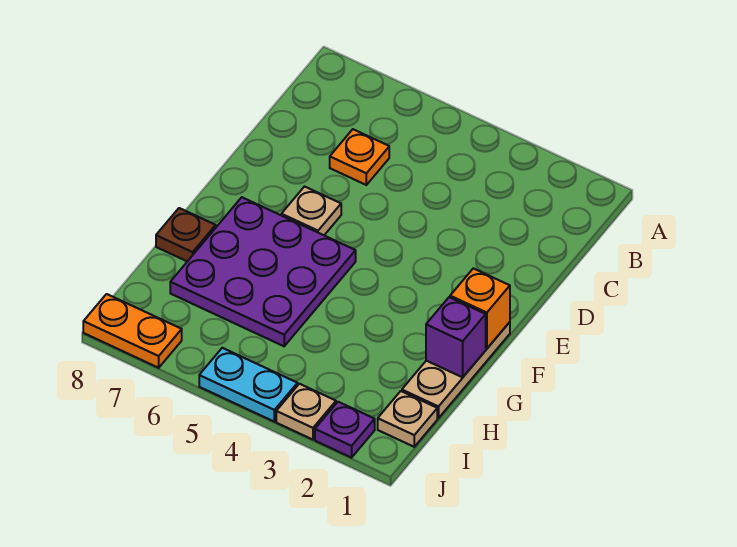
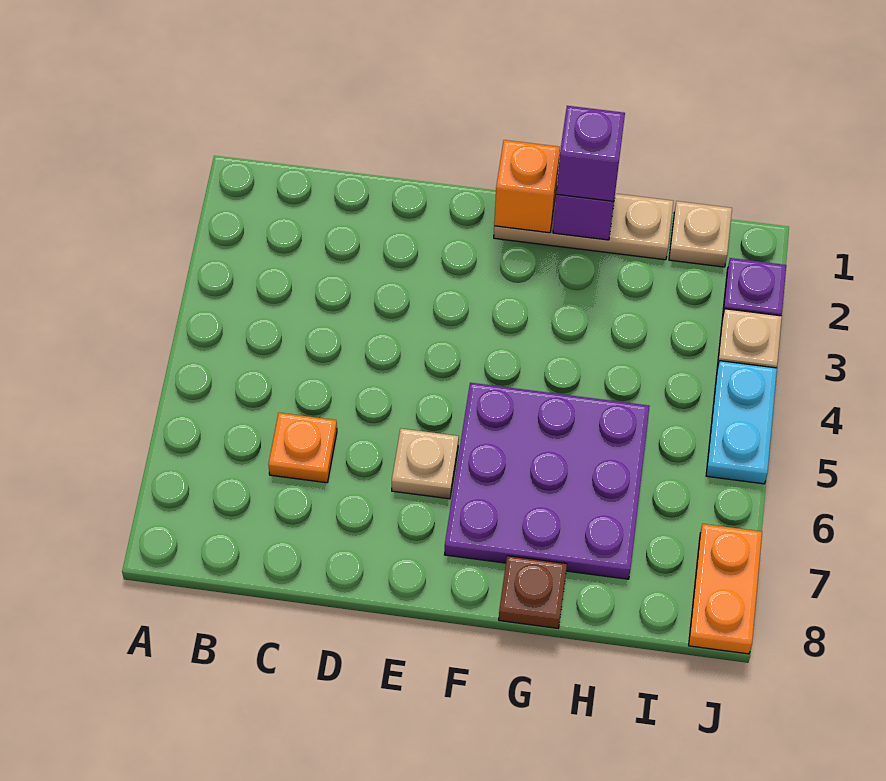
none -> purple brick G1 level 3

